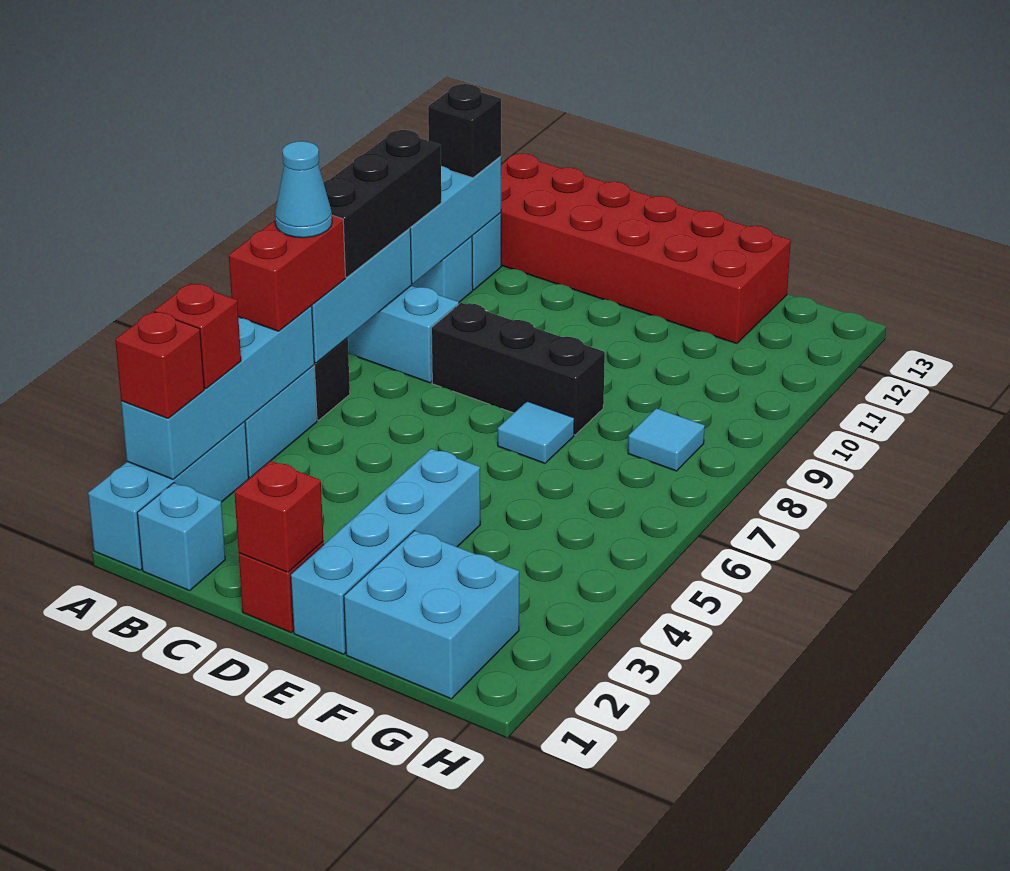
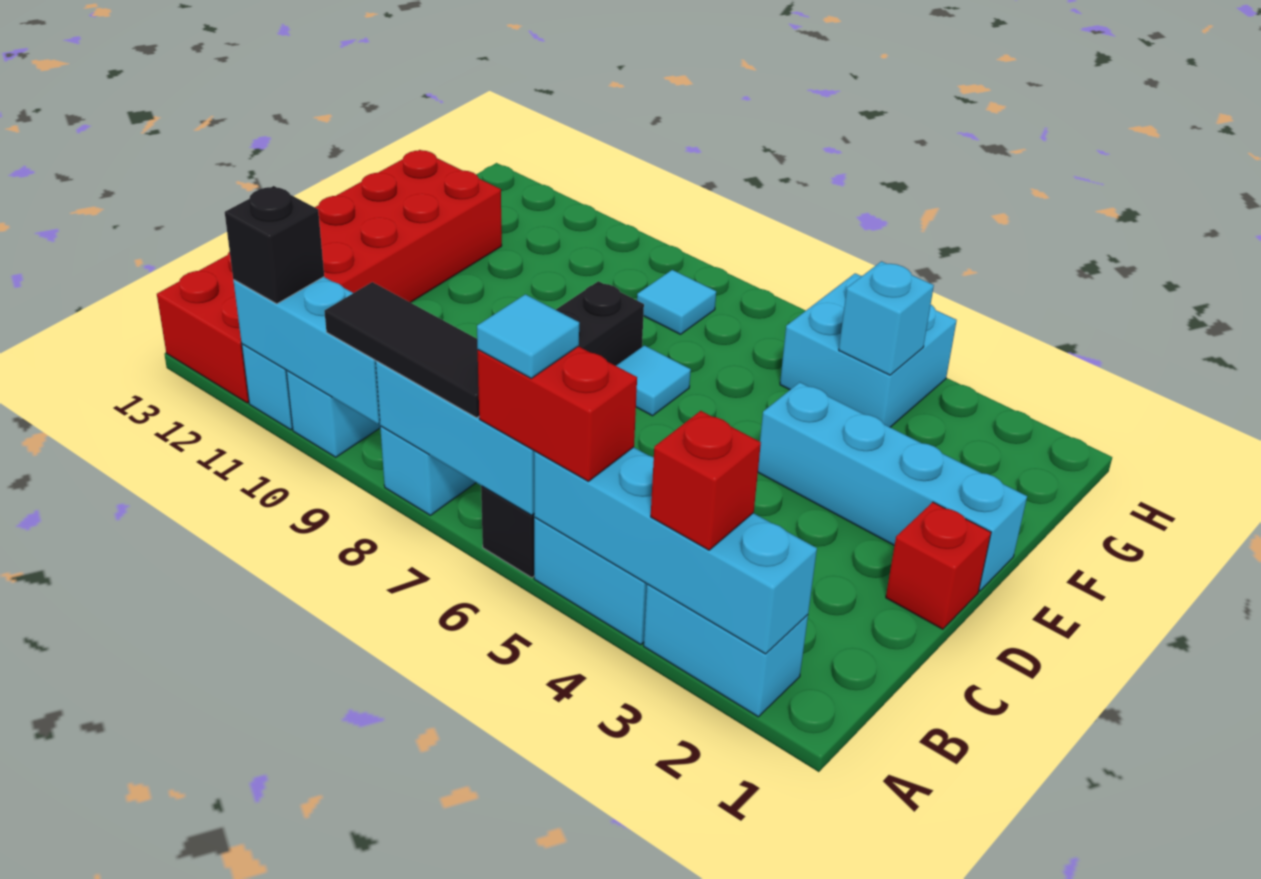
cyan brick A1:A3 level 1 -> cyan brick A2:A3 level 1
red brick A2 level 3 -> none
cyan cone A6 level 4 -> cyan tile A6 level 4
black brick A7:A9 level 3 -> black tile A7:A9 level 3
cyan brick B1 level 1 -> cyan brick G4 level 2
red brick D1 level 2 -> none
cyan brick F1:G2 level 1 -> cyan brick G4:H5 level 1

